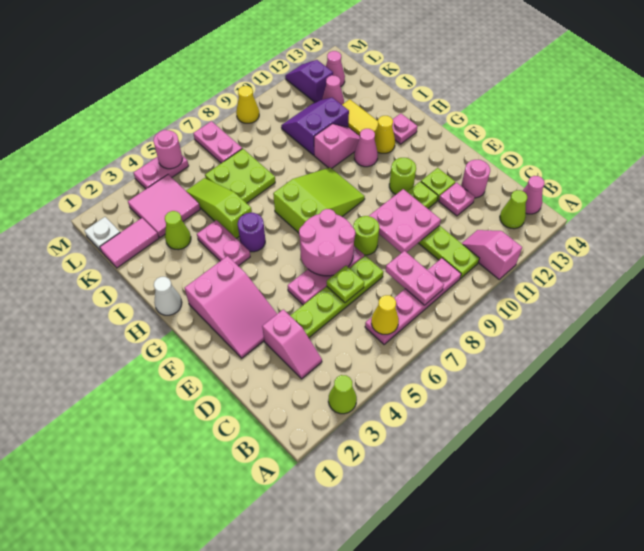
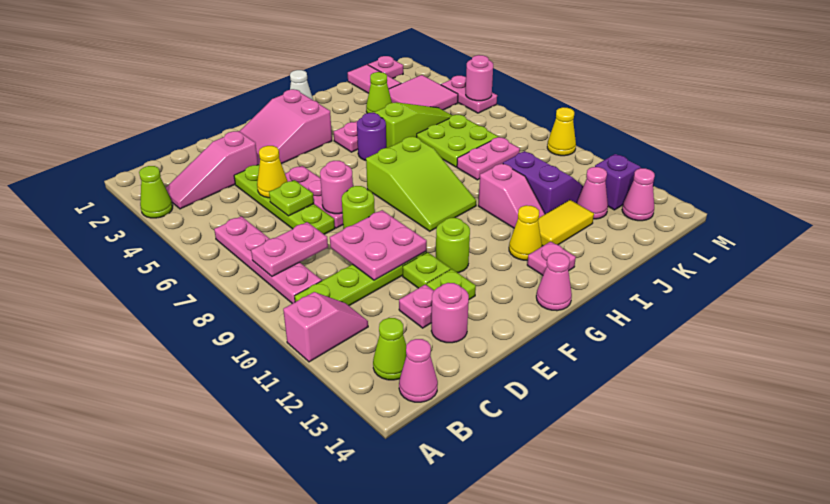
yellow cone B6 level 2 -> yellow cone D5 level 2
pink slope C3:D3 level 1 top D -> pink slope B3:D3 level 1 top D
pink round brick E6:F7 level 2 -> pink round brick E7 level 2
pink cone H11 level 1 -> pink cone G14 level 1
white plate L1 level 1 -> pink plate L1 level 1
pink plate L7:M7 level 1 -> pink plate J8:K8 level 1

